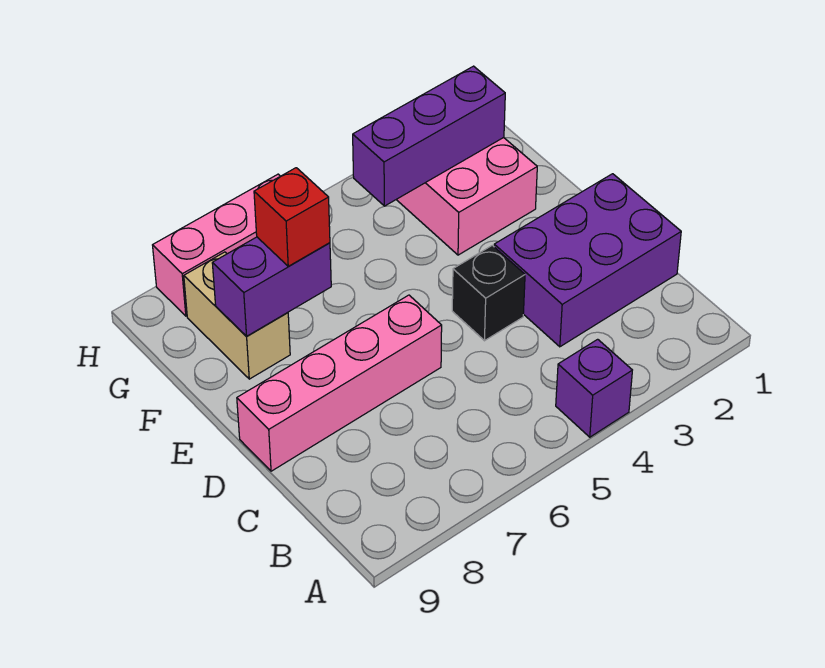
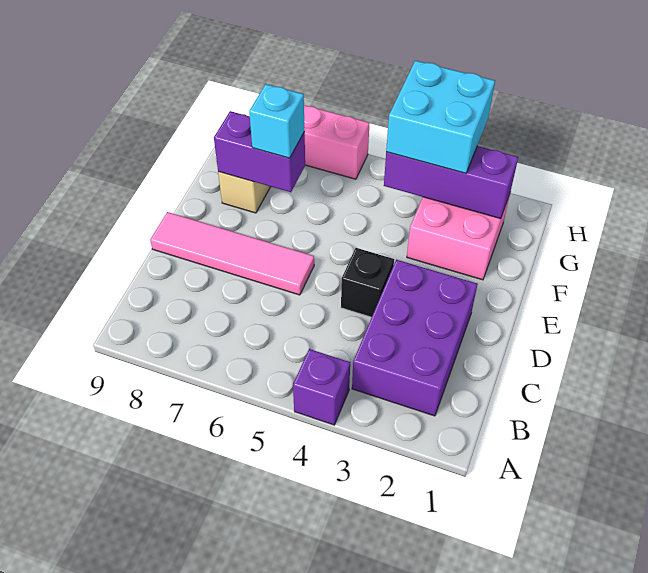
purple brick C1:D3 level 1 -> purple brick B2:D3 level 1
pink brick D6:D9 level 1 -> pink tile D6:D9 level 1
red brick F7 level 3 -> cyan brick F7 level 3
none -> cyan brick G3:H4 level 3

